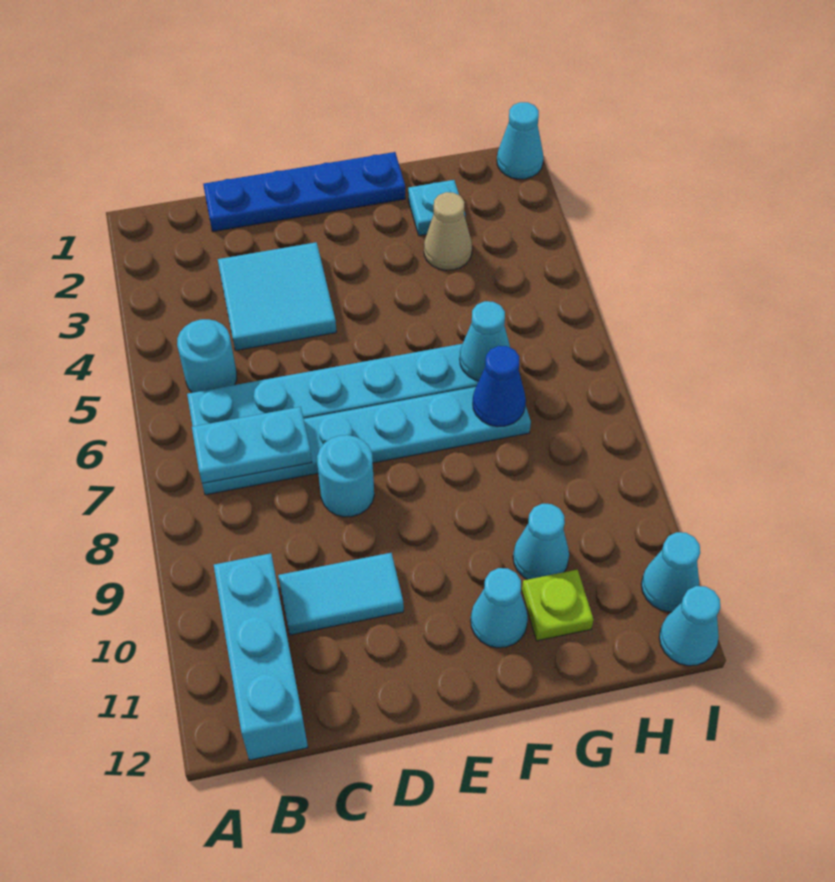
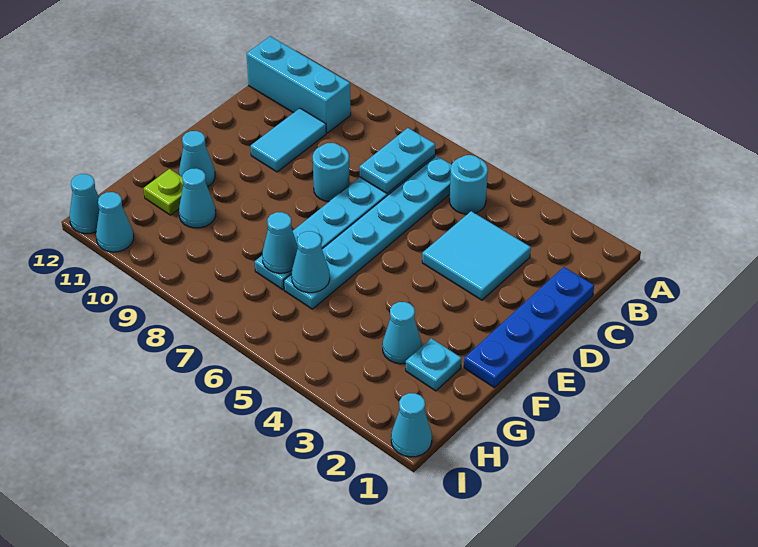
tan cone G3 level 1 -> cyan cone G3 level 1
blue cone G7 level 2 -> cyan cone G7 level 2

